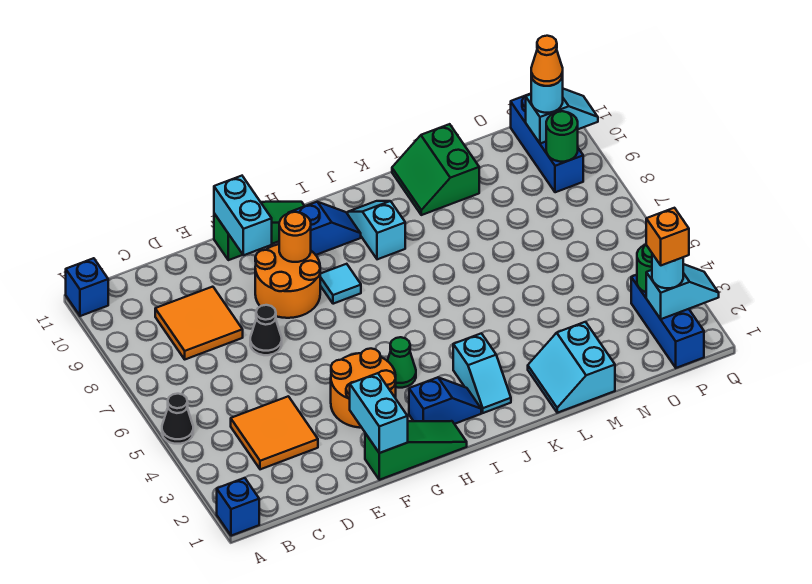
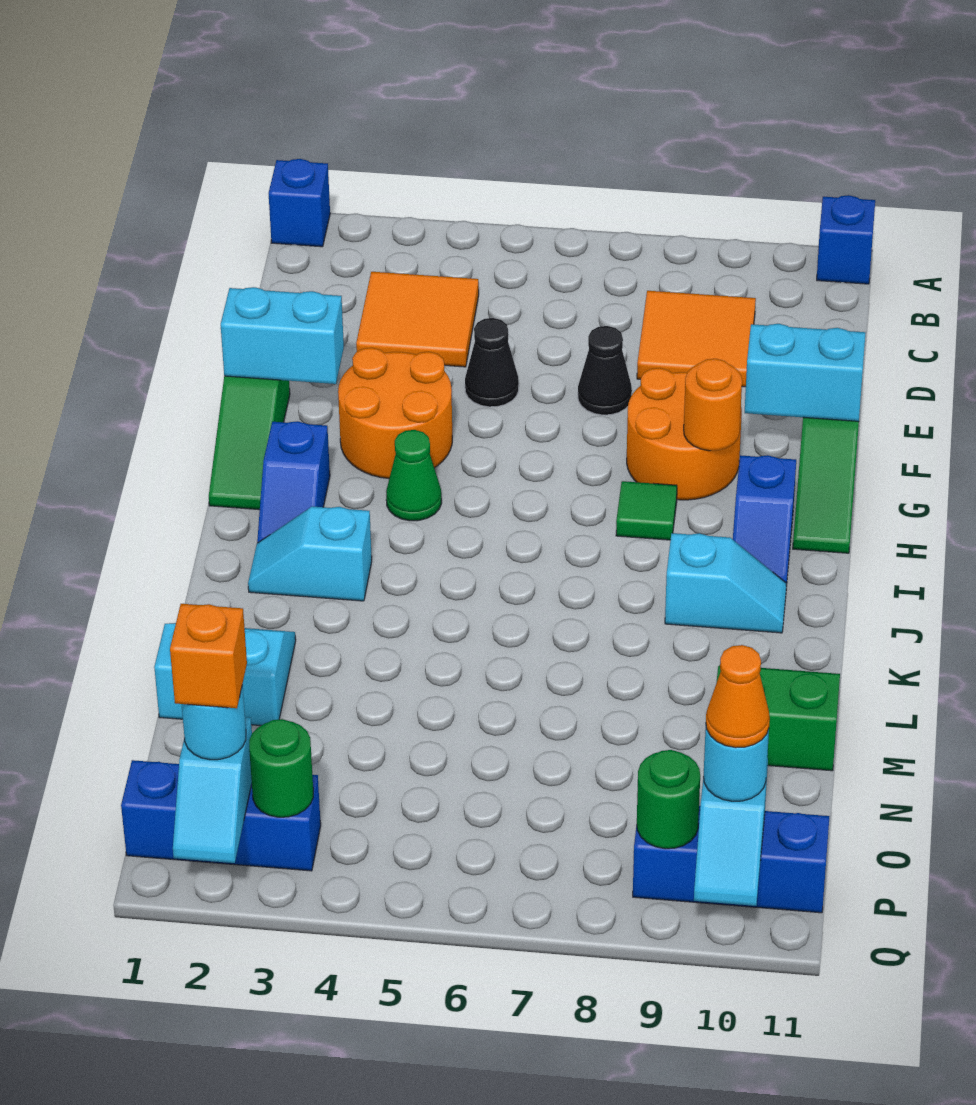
black cone A5 level 1 -> black cone E5 level 1
cyan tile H8 level 1 -> green tile H8 level 1

